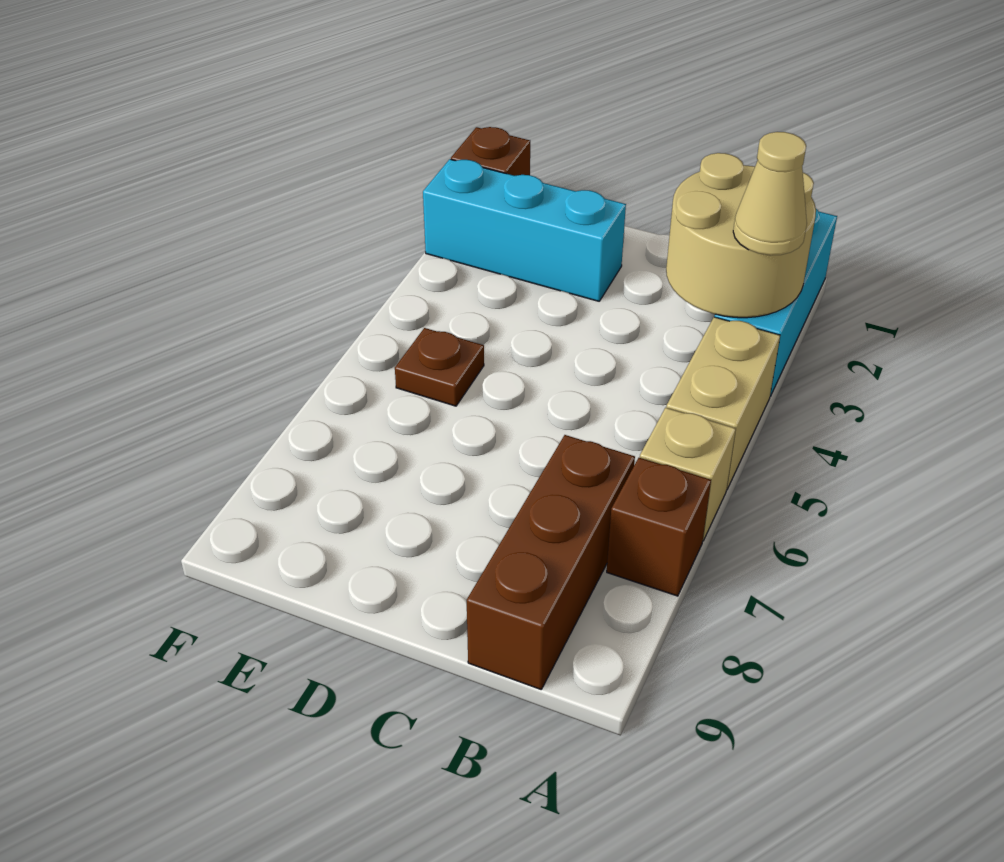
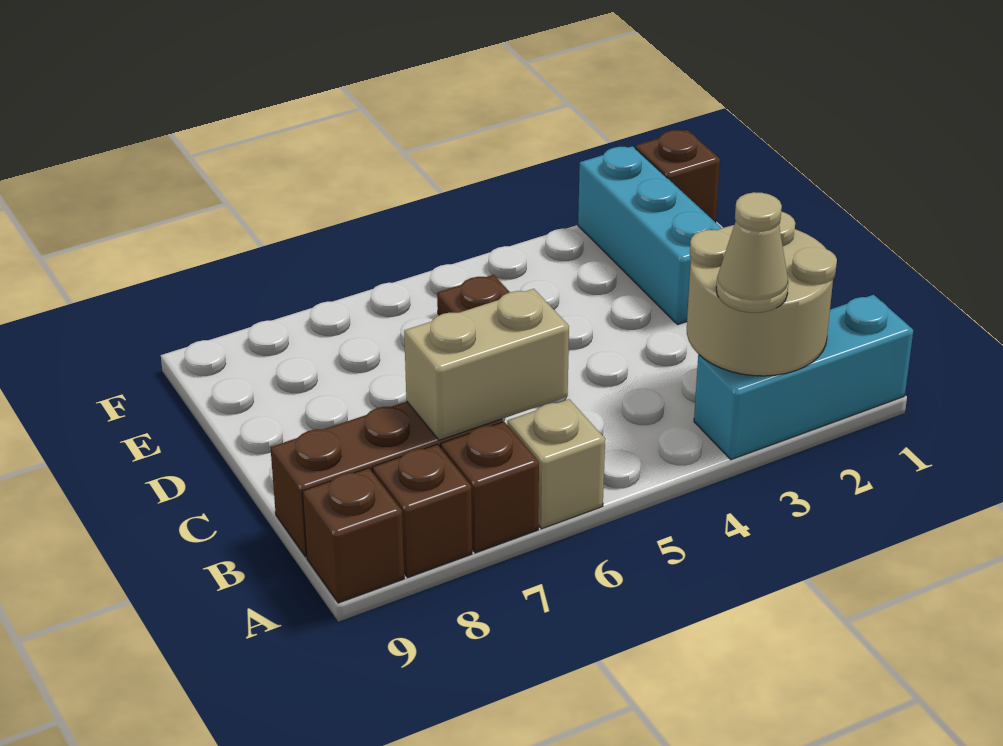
tan brick A4:A5 level 1 -> tan brick B6:B7 level 2
none -> brown brick A8 level 1
none -> brown brick A9 level 1

